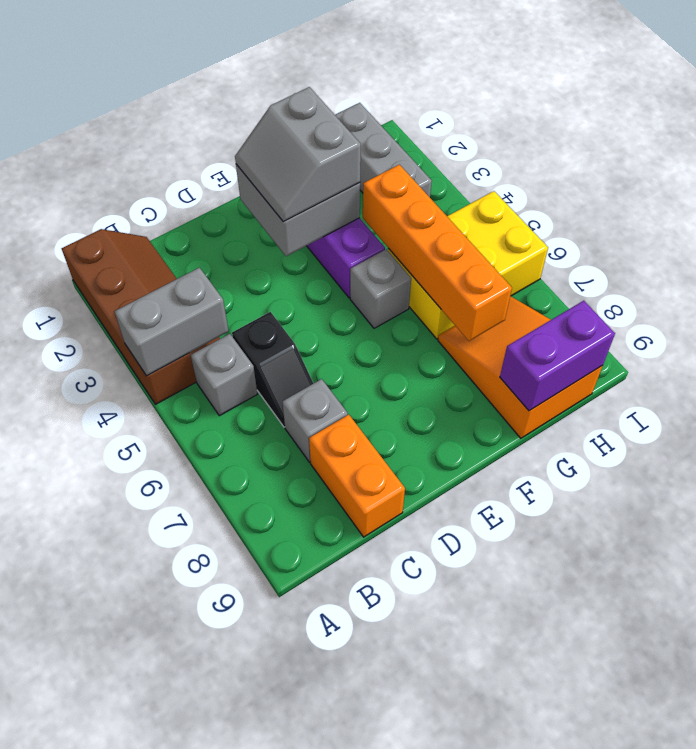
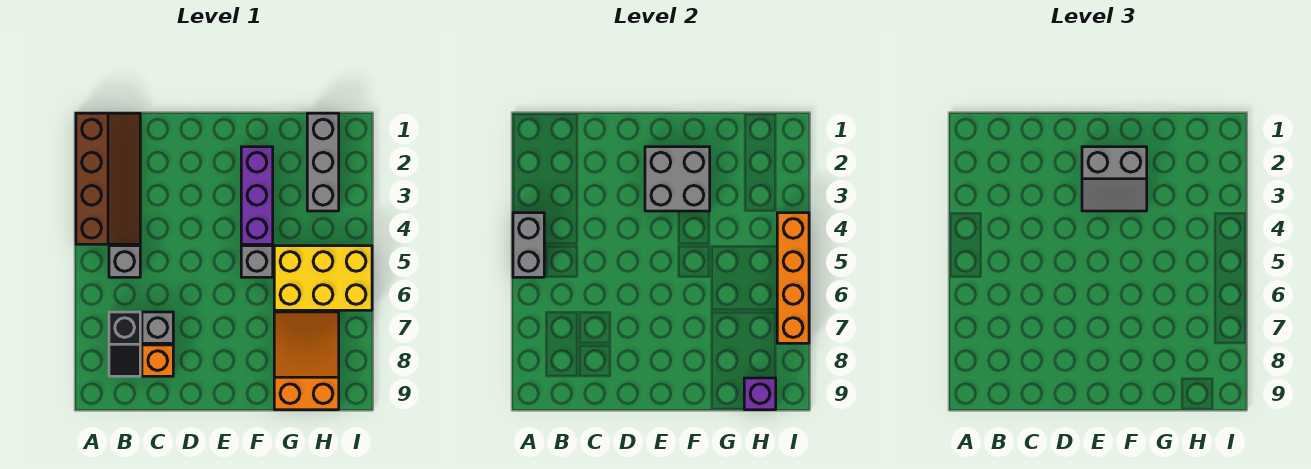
grey brick A4:B4 level 2 -> grey brick A4:A5 level 2
black slope C5:C6 level 1 top 5 -> black slope B7:B8 level 1 top 7
orange brick C8:C9 level 1 -> orange brick C8 level 1
grey slope E2:F3 level 3 top F -> grey slope E2:F3 level 3 top 2
orange brick G4:G7 level 2 -> orange brick I4:I7 level 2
purple brick G9:H9 level 2 -> purple brick H9 level 2

